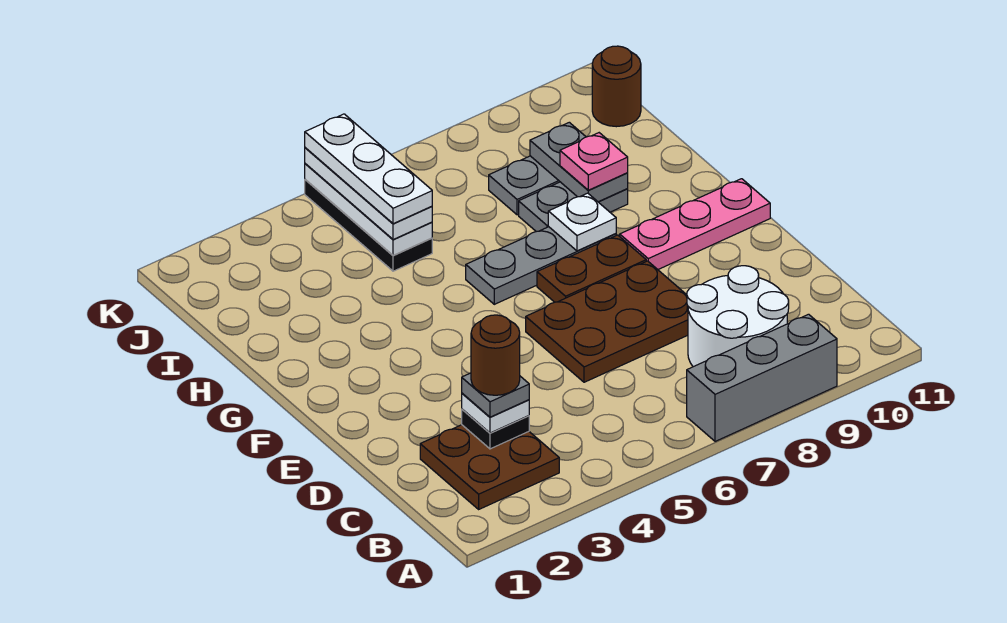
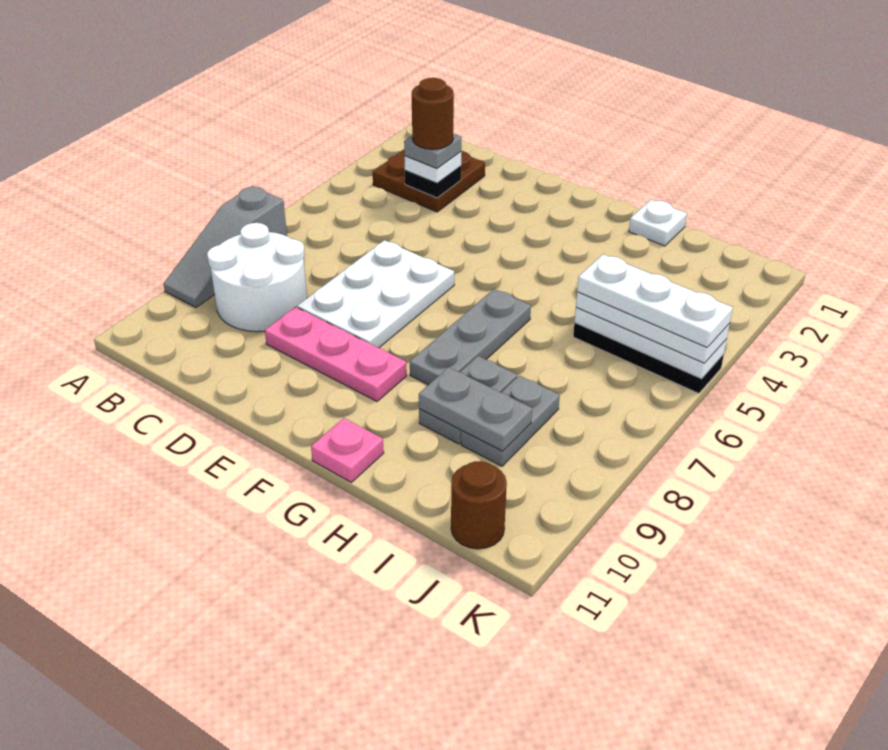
grey brick A7:A9 level 1 -> grey slope A7:A9 level 1 top 7
brown plate D6:E8 level 1 -> white plate D6:E8 level 1
brown plate F7:F8 level 1 -> none
pink plate F9:F11 level 1 -> pink plate D9:F9 level 1
white plate G8 level 2 -> white plate H1 level 1
pink plate H9 level 3 -> pink plate G11 level 1

